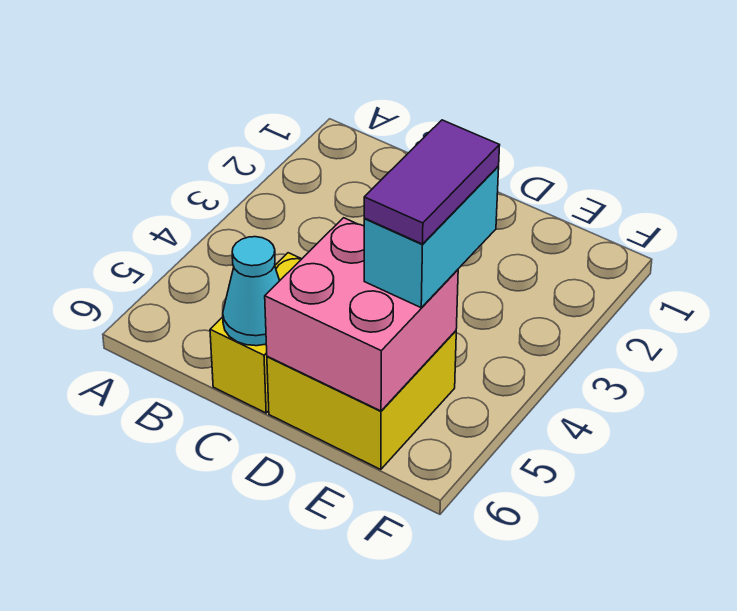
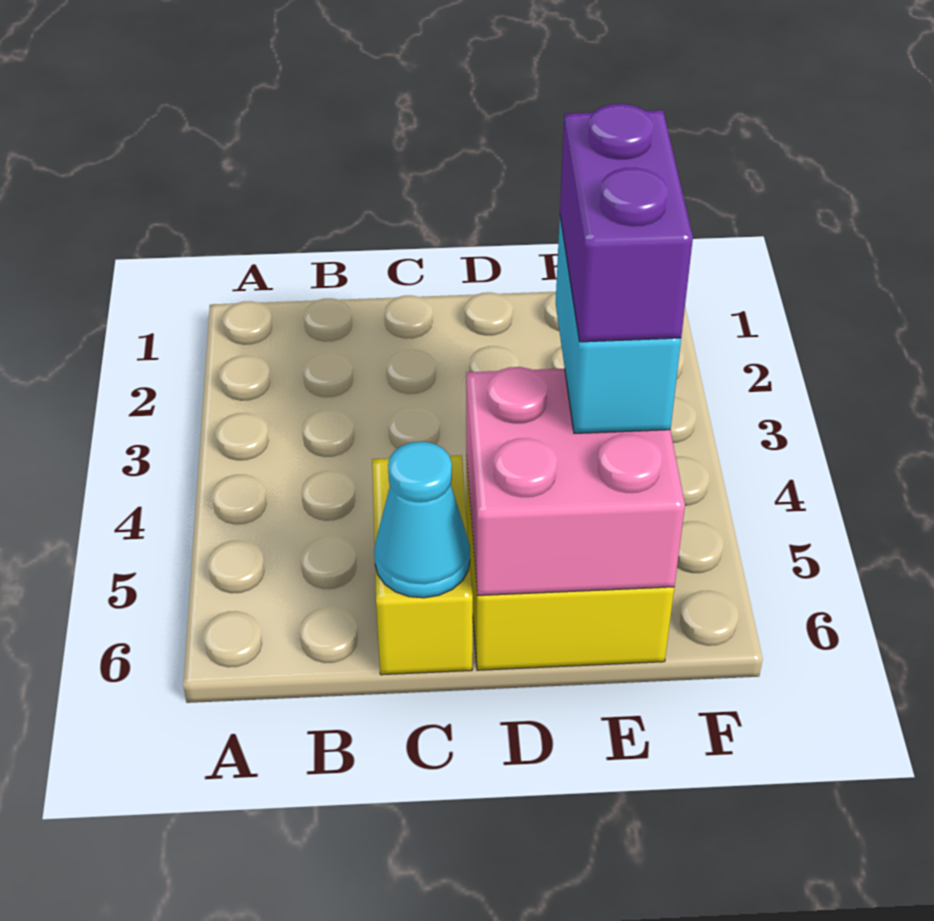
purple tile E4:E5 level 4 -> purple brick E4:E5 level 4

